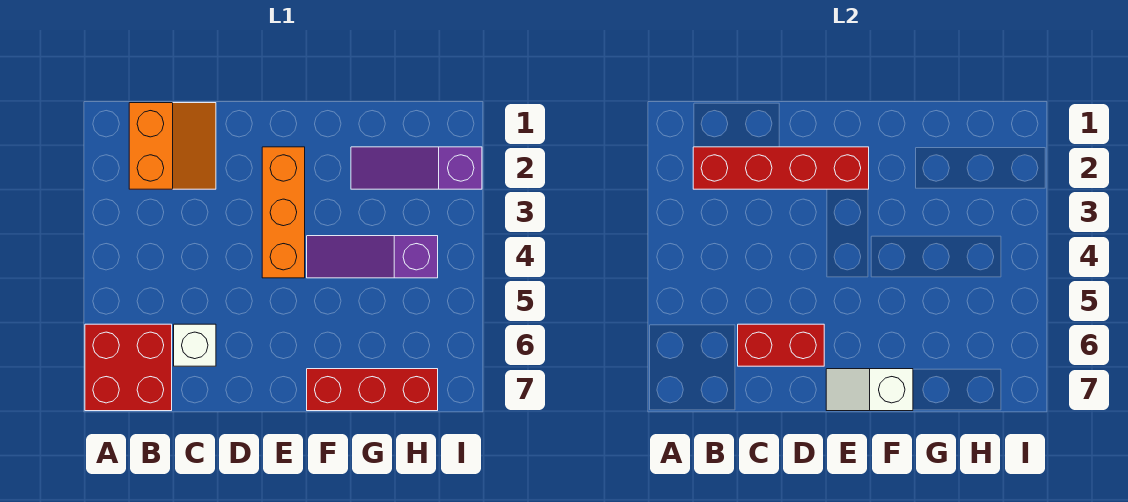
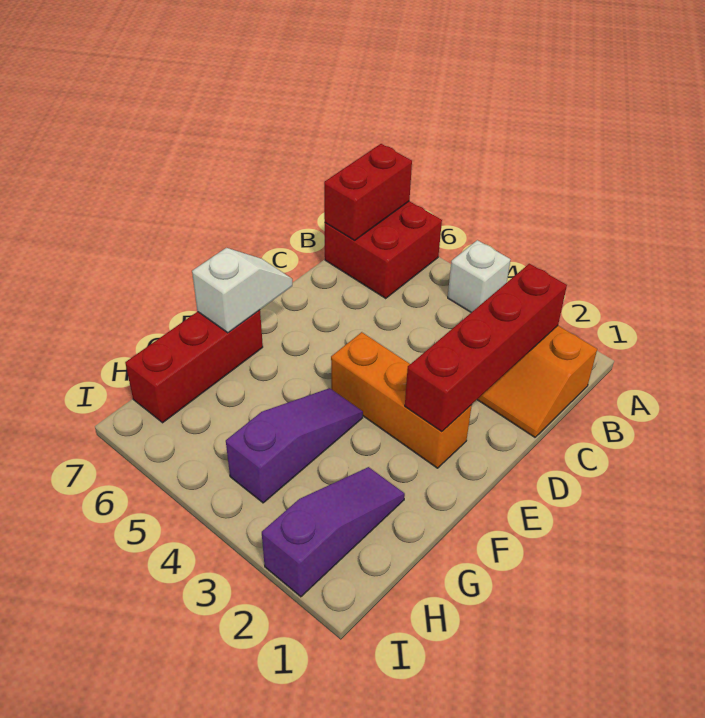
white brick C6 level 1 -> white brick A4 level 1
red brick C6:D6 level 2 -> red brick A7:B7 level 2

